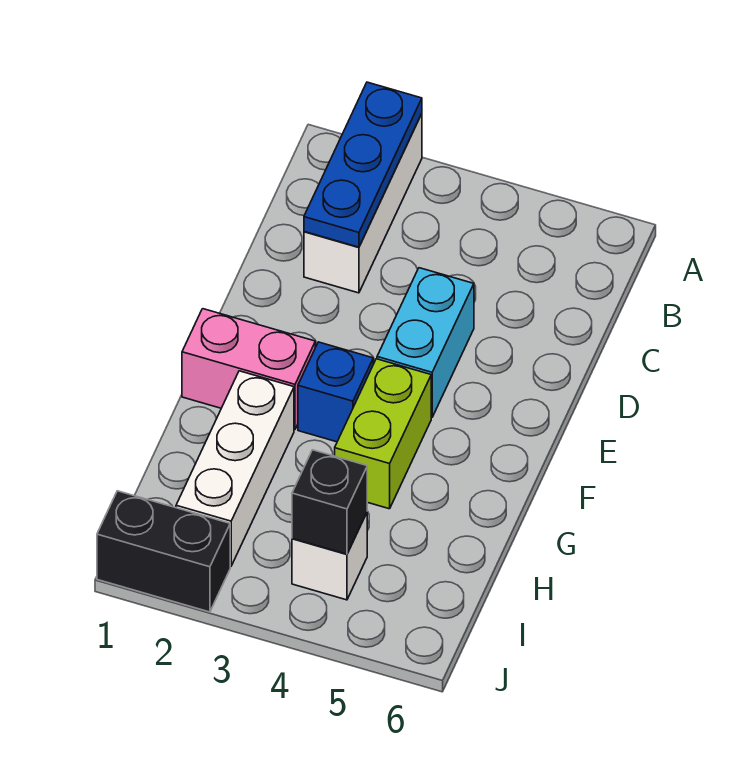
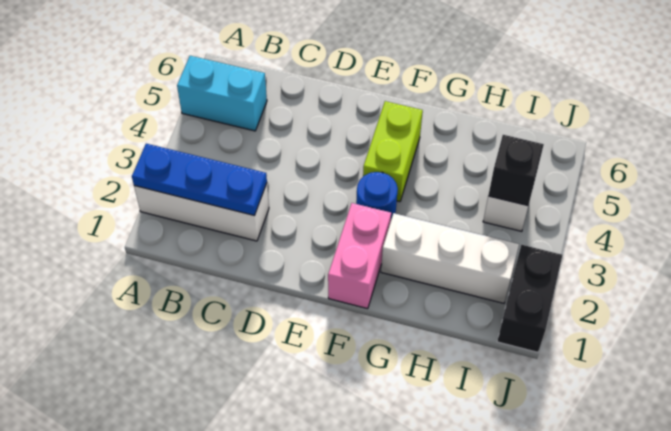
cyan brick D4:E4 level 1 -> cyan brick A5:B5 level 1
blue brick F3 level 1 -> blue round brick F3 level 1
lime brick F4:G4 level 1 -> lime brick F4:F5 level 1

